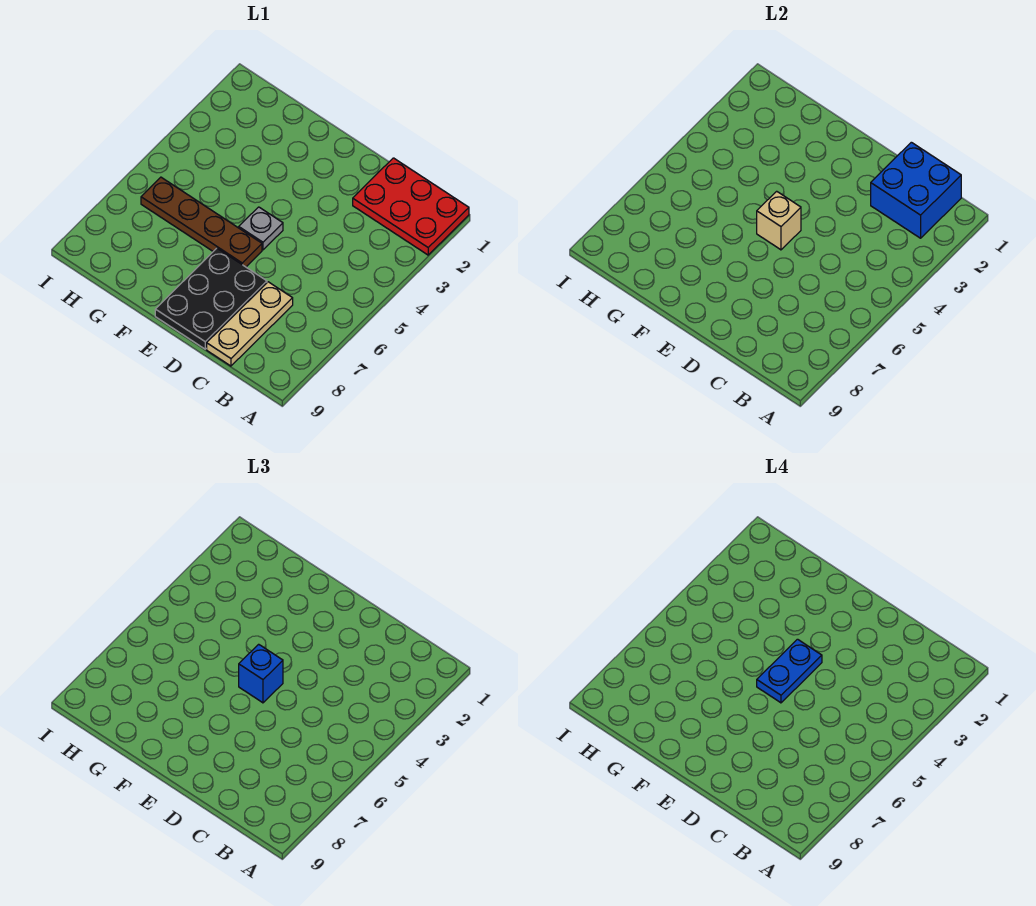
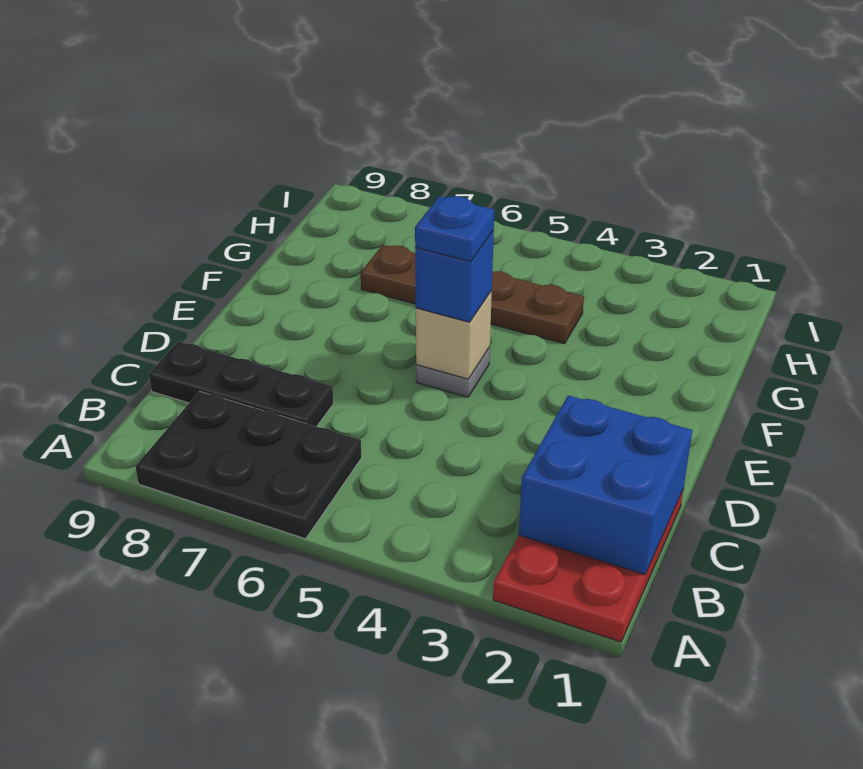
tan plate C7:C9 level 1 -> black plate C7:C9 level 1
black plate D7:E9 level 1 -> black plate A6:B8 level 1
blue plate E4:E5 level 4 -> blue plate E5 level 4
brown plate E6:H6 level 1 -> brown plate G4:G7 level 1

